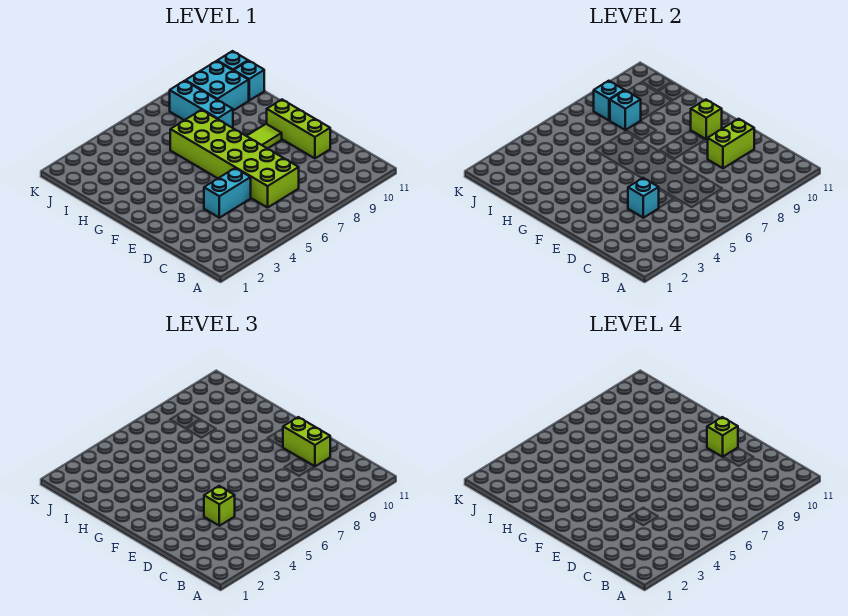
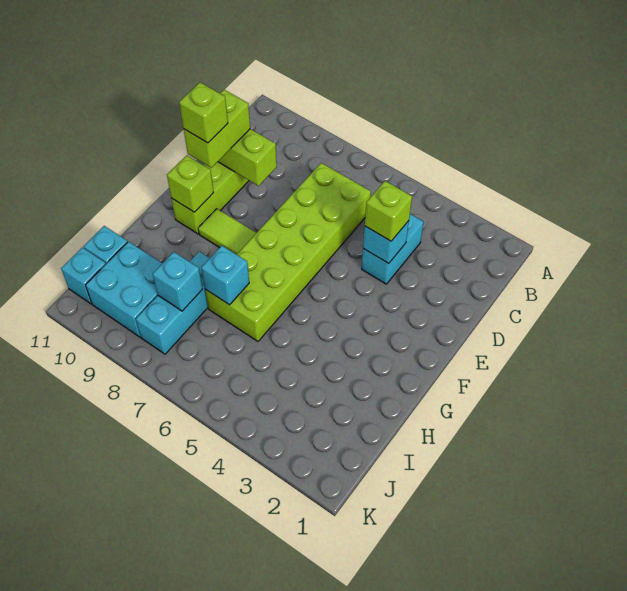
cyan brick D4:D5 level 1 -> cyan brick C4:D4 level 1
cyan brick J8 level 2 -> cyan brick H7 level 2

